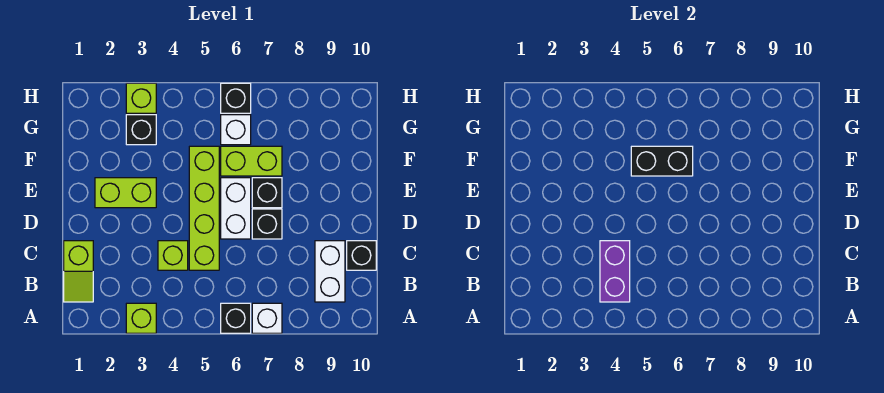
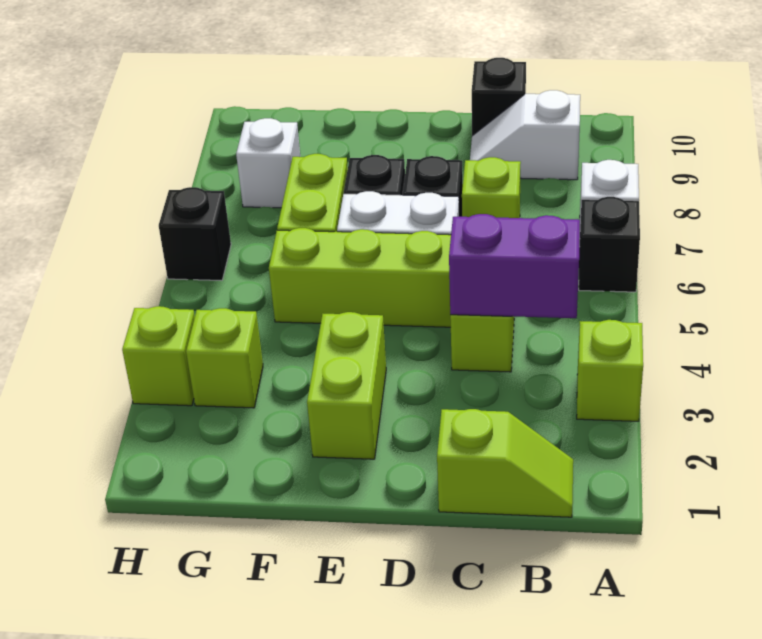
white brick B9:C9 level 1 -> white slope B9:C9 level 1 top B
none -> lime brick C7 level 1
black brick F5:F6 level 2 -> none
black brick G3 level 1 -> lime brick G3 level 1
white brick G6 level 1 -> white brick G8 level 1

